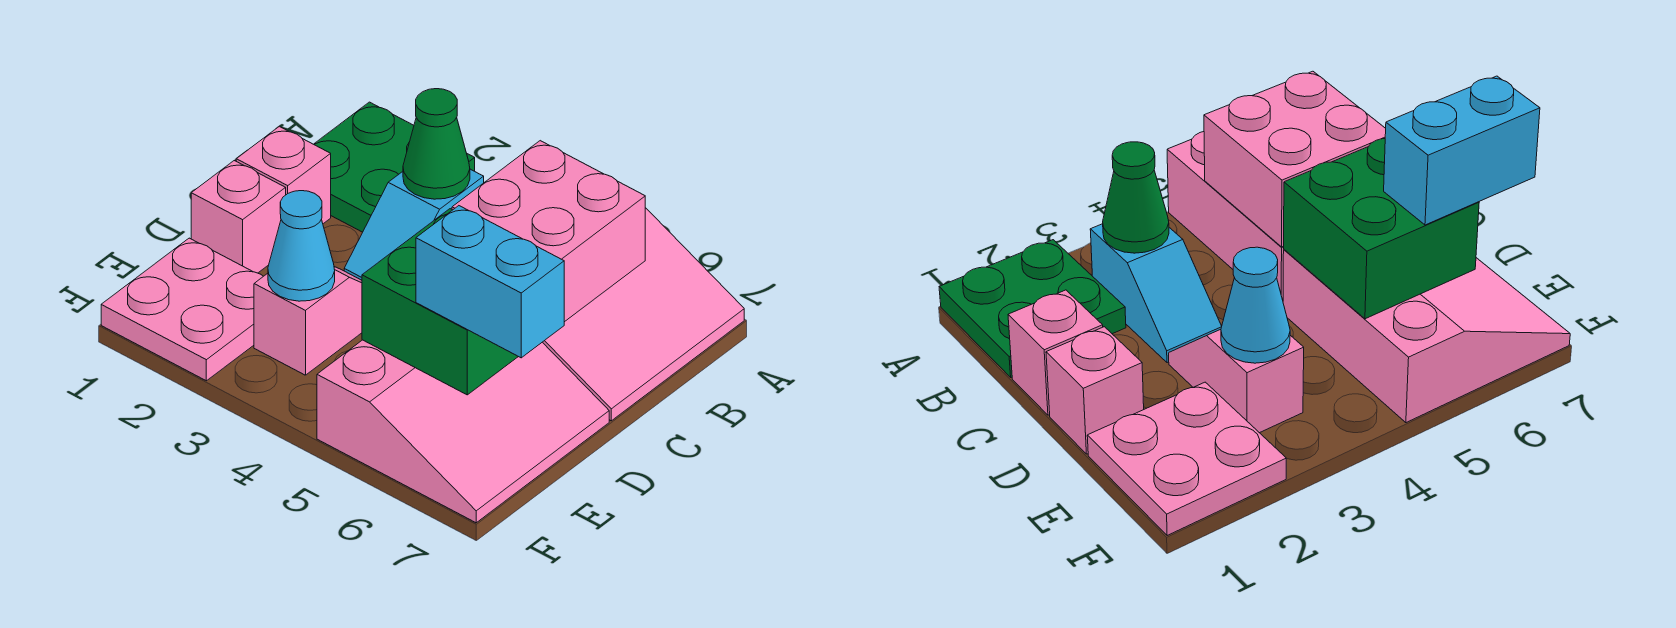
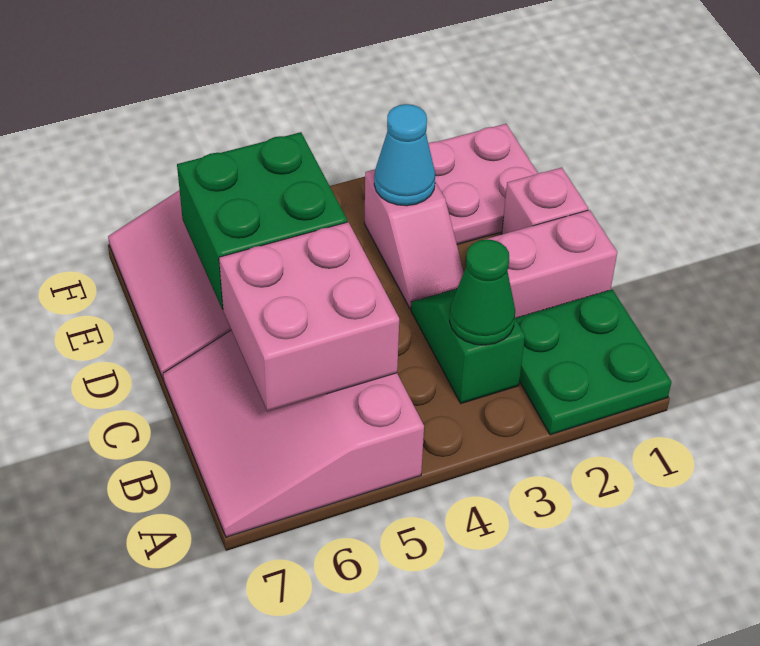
cyan slope B3:C3 level 1 top B -> green slope B3:C3 level 1 top B
pink brick C1 level 1 -> pink brick C1:C2 level 1
cyan brick E6:E7 level 3 -> none

